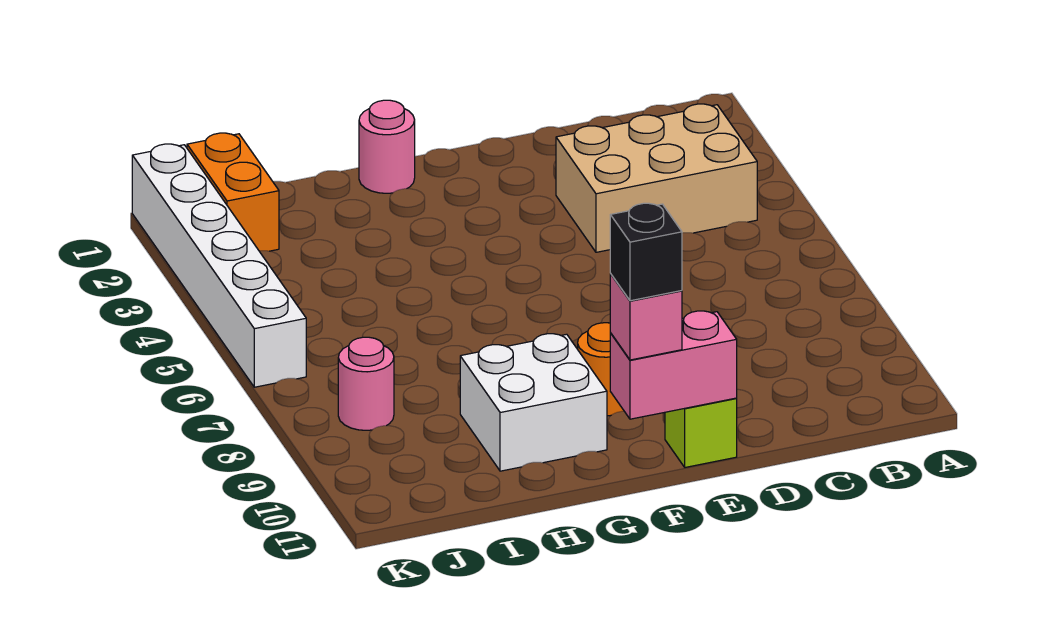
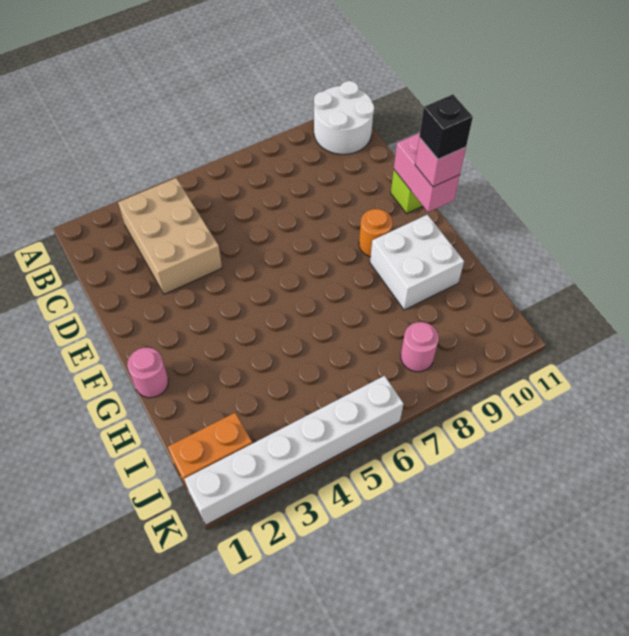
none -> white round brick A10:B11 level 1

